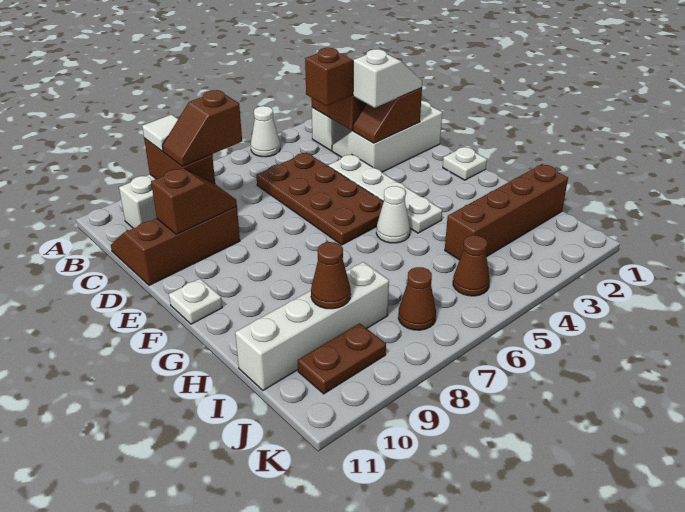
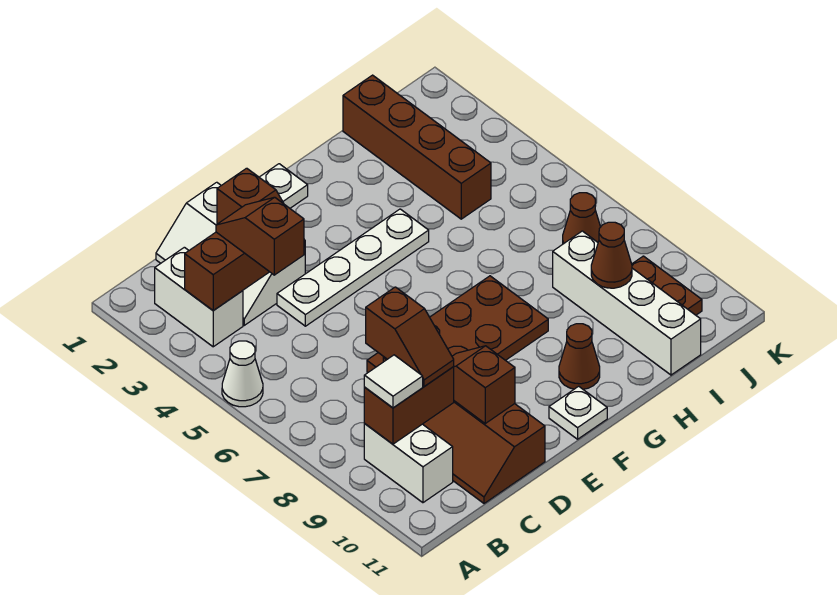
brown plate C5:F6 level 1 -> brown plate D7:G8 level 1
white slope D2:D3 level 3 top 3 -> none
white cone G5 level 1 -> none
brown cone J5 level 1 -> brown cone G10 level 1

